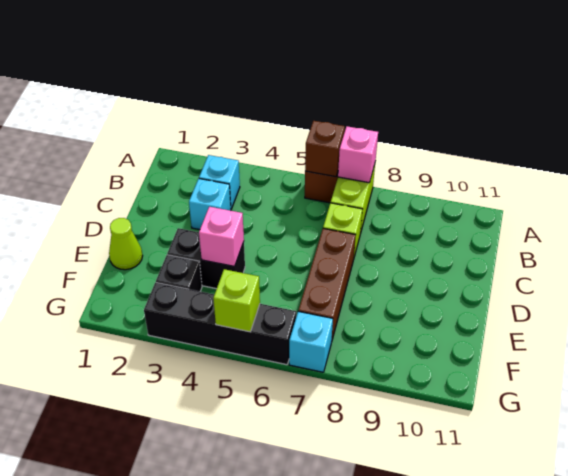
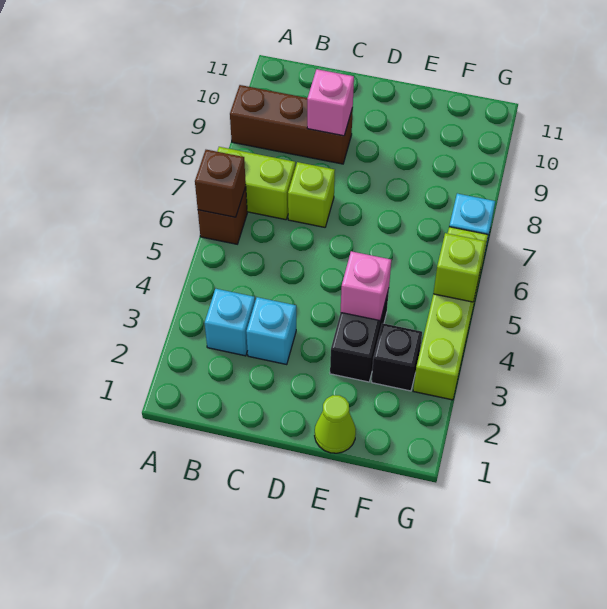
pink brick A7 level 2 -> pink brick C9 level 2
brown brick D7:F7 level 1 -> brown brick A9:C9 level 1
black brick G3:G6 level 1 -> lime brick G3:G6 level 1

